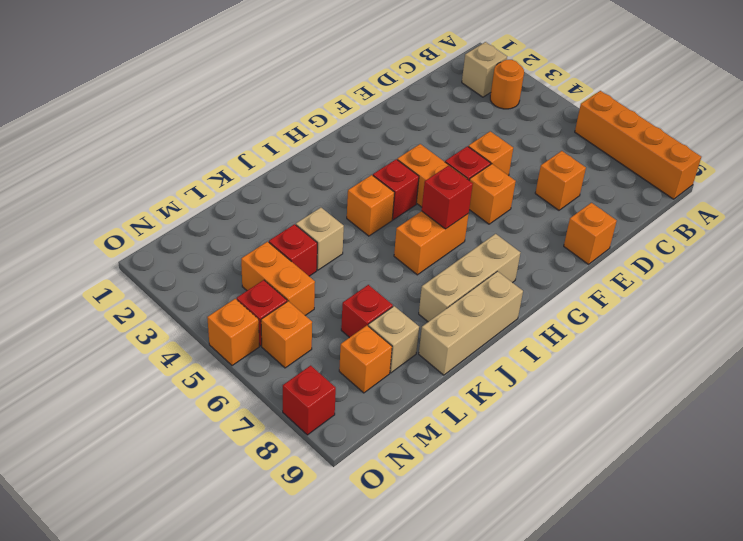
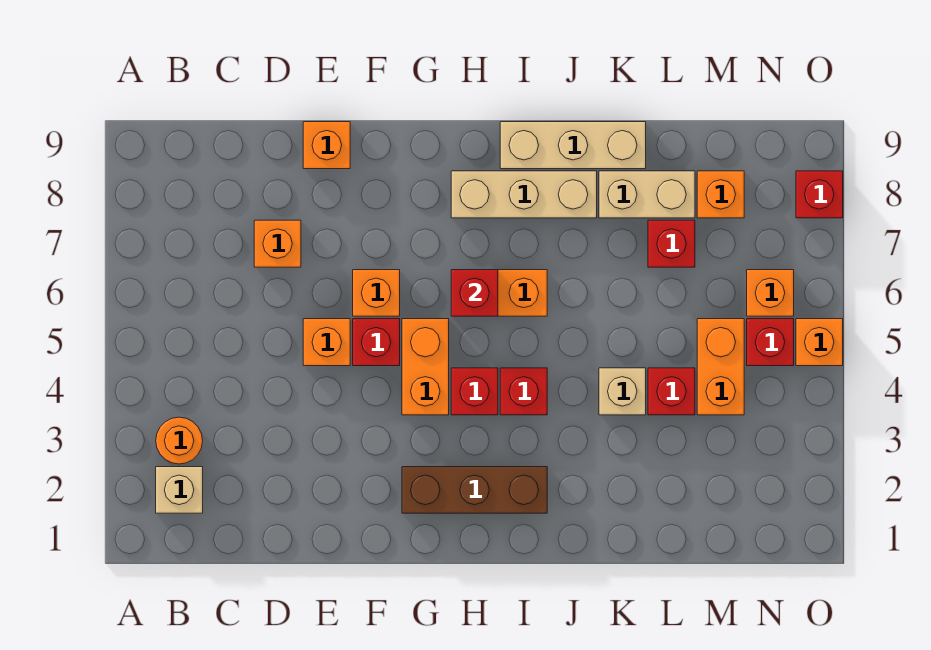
orange brick A6:A9 level 1 -> none
none -> brown brick G2:I2 level 1
orange brick I4 level 1 -> red brick I4 level 1
tan brick L8 level 1 -> tan brick K8:L8 level 1

